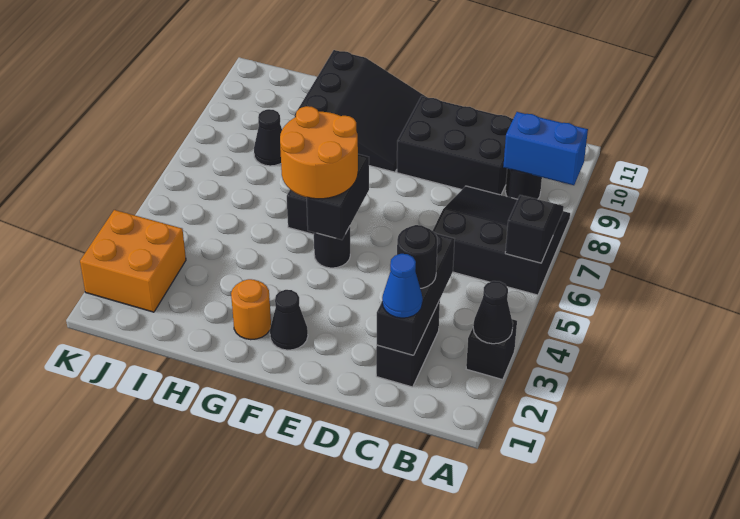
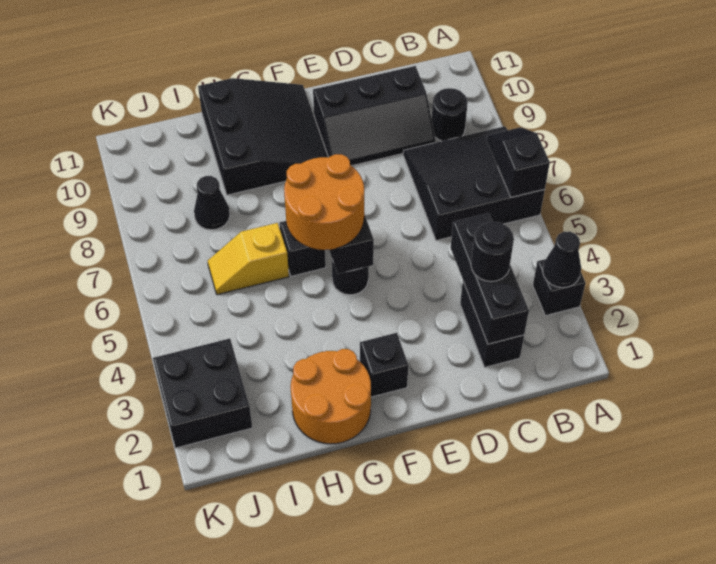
blue brick A9:B9 level 2 -> none
blue cone C2 level 3 -> none
black brick C9:E10 level 1 -> black slope C9:E10 level 1 top 10
black cone F2 level 1 -> black brick F2 level 1
orange round brick G2 level 1 -> orange round brick G1:H2 level 1
none -> yellow slope H6:I6 level 1 top H
orange brick J2:K3 level 1 -> black brick J2:K3 level 1

